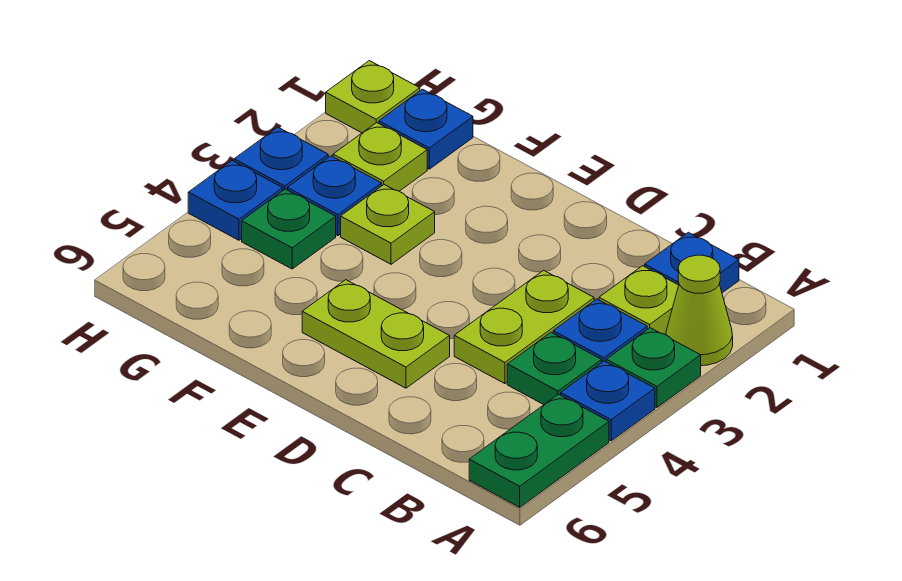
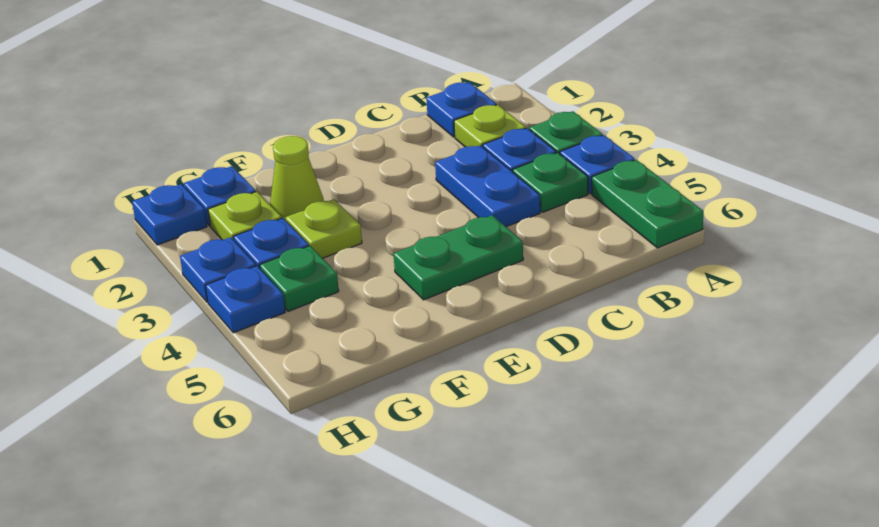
lime cone A2 level 1 -> lime cone F2 level 1
lime plate C3:C4 level 1 -> blue plate C3:C4 level 1
lime plate D5:E5 level 1 -> green plate D5:E5 level 1
lime plate H1 level 1 -> blue plate H1 level 1

